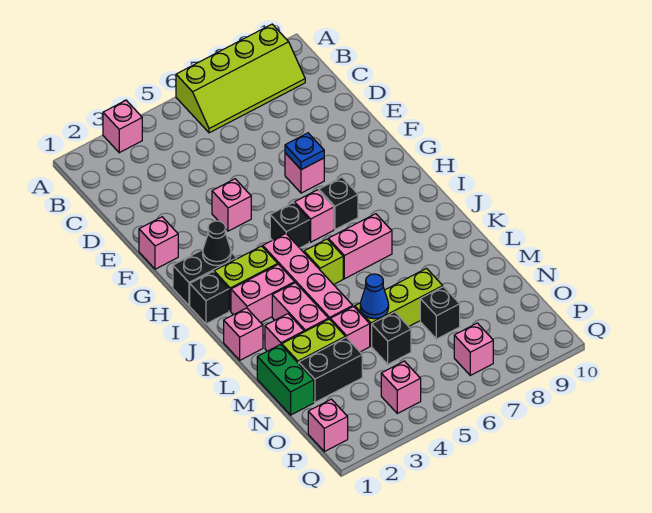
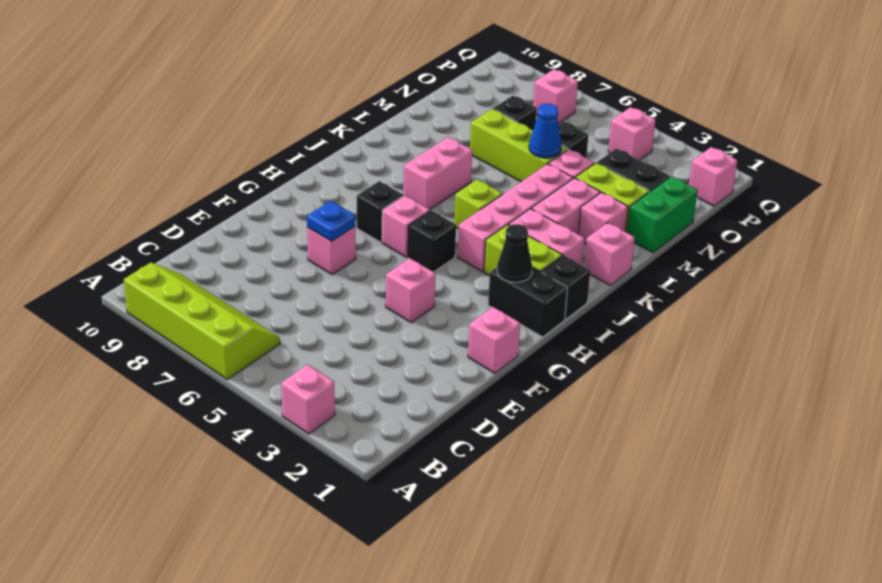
pink brick J6:J7 level 1 -> pink brick J7:K7 level 1

